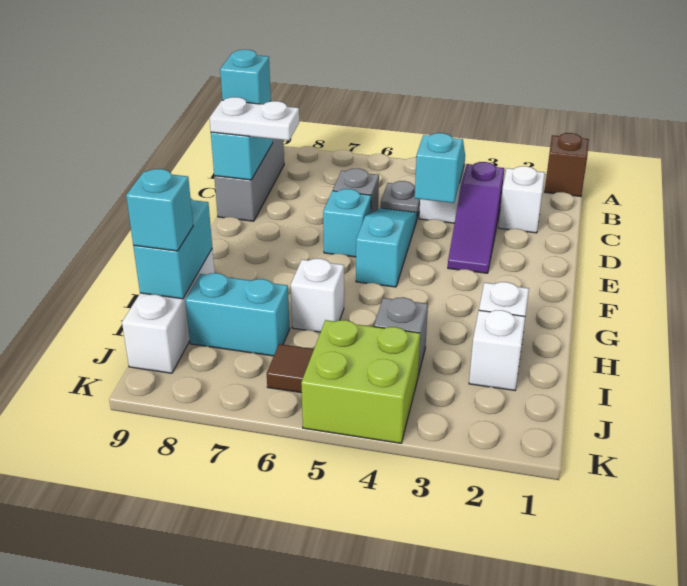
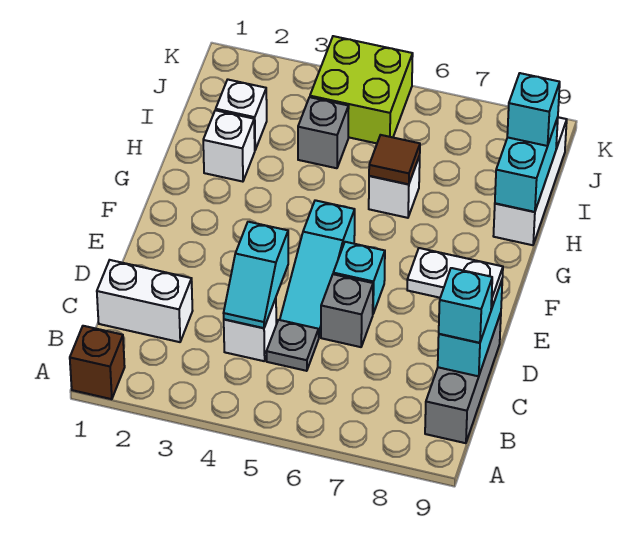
white brick C2 level 1 -> white brick C1:C2 level 1
purple slope C3:E3 level 1 top C -> none
cyan brick I7:I8 level 1 -> none
brown tile J6 level 1 -> brown tile H6 level 2

